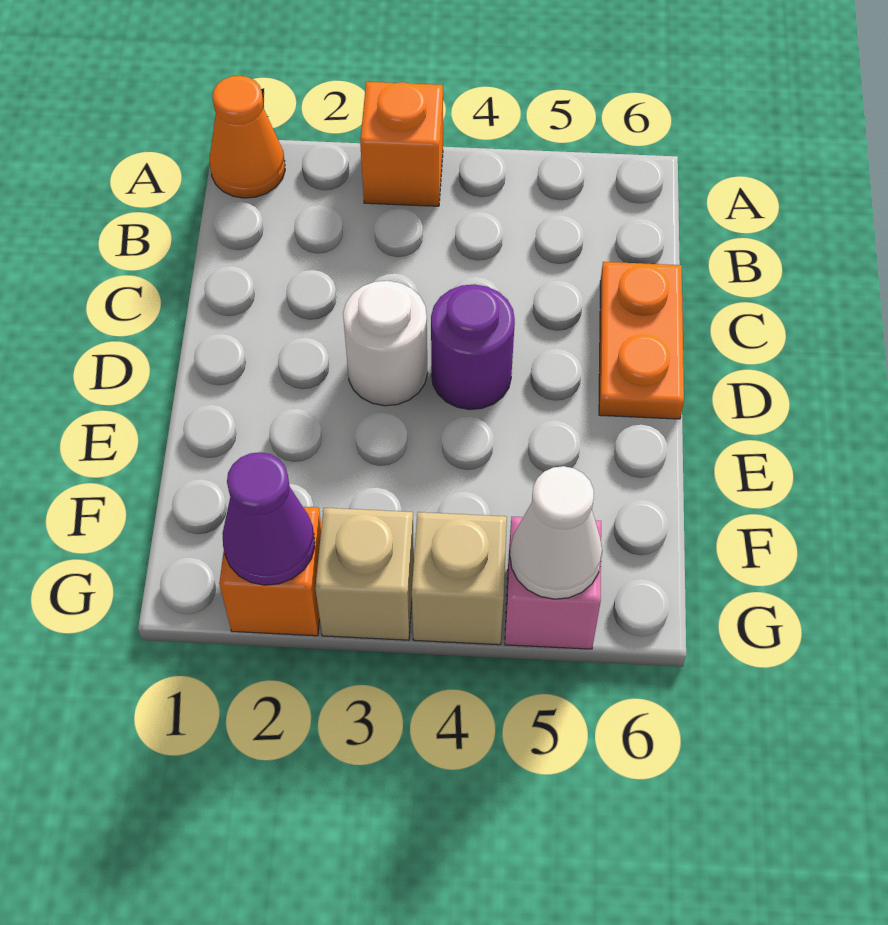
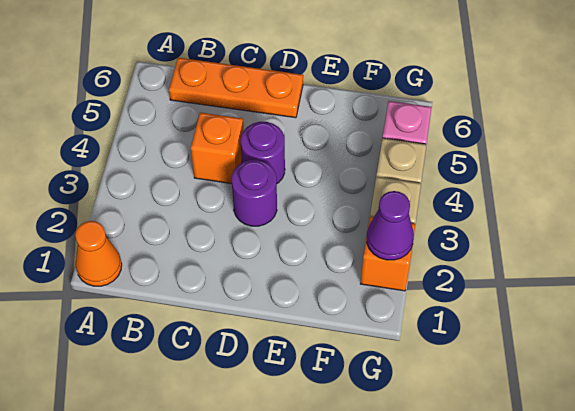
orange brick A3 level 1 -> orange brick C4 level 1
orange plate C6:D6 level 1 -> orange plate B6:D6 level 1
white round brick D3 level 1 -> purple round brick D3 level 1
white cone G5 level 2 -> none

